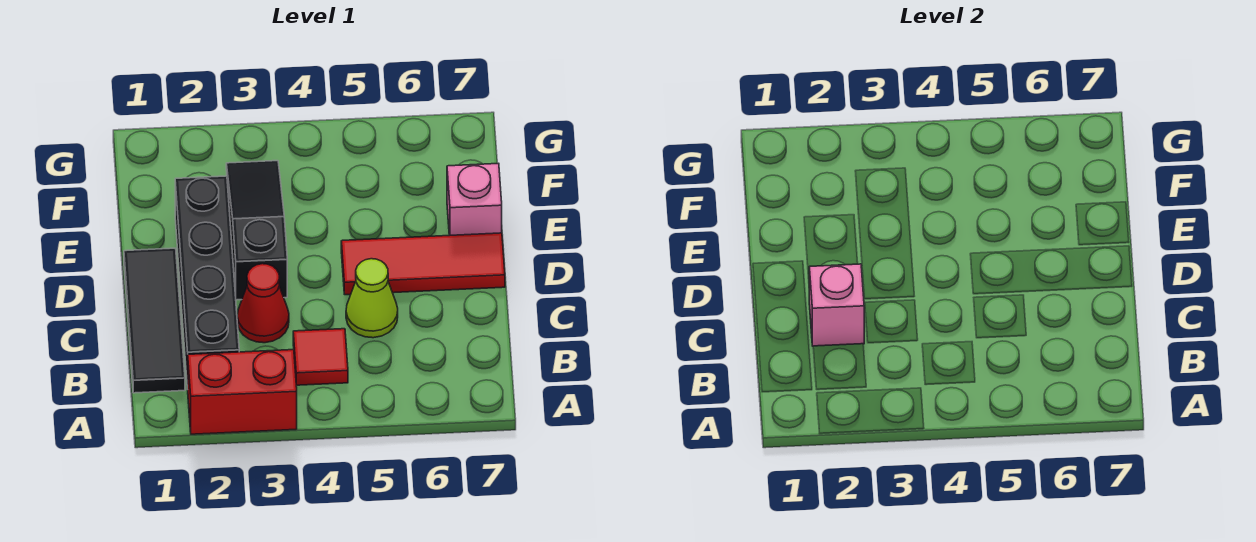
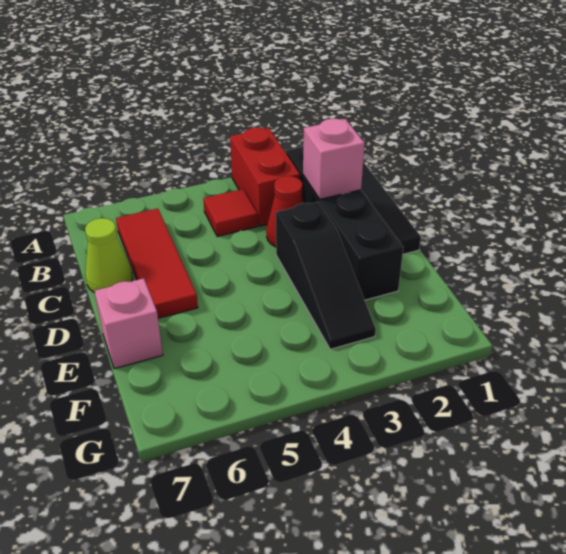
red brick A2:A3 level 1 -> red brick A3:B3 level 1
lime cone C5 level 1 -> lime cone C7 level 1
red tile D5:D7 level 1 -> red tile B6:D6 level 1

